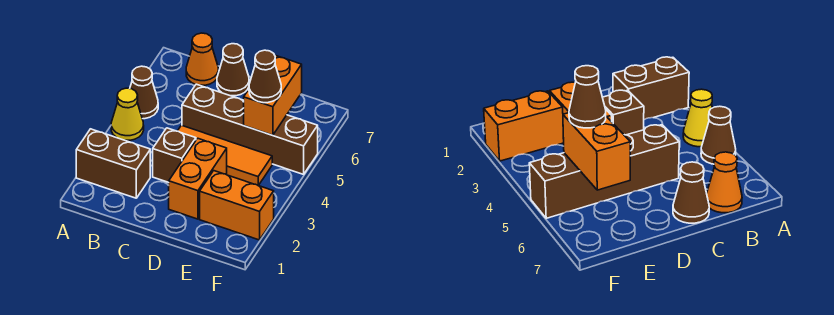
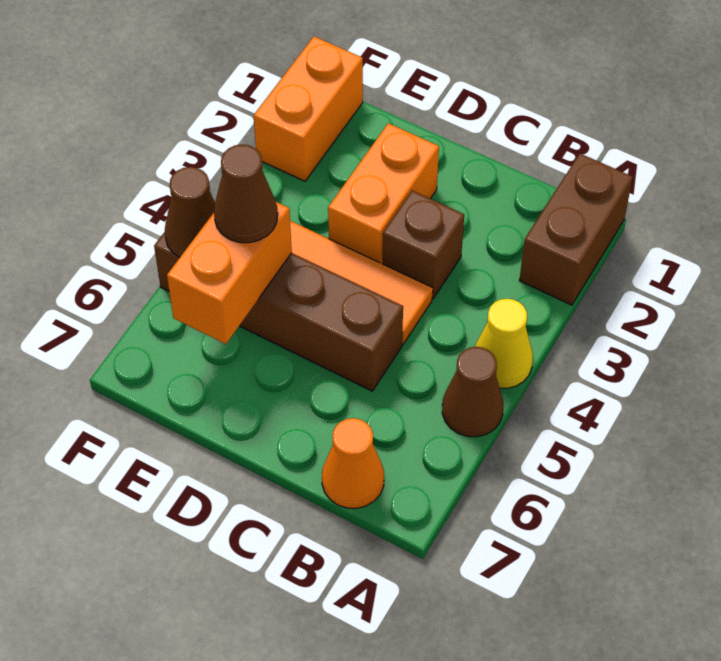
brown brick A2:B2 level 1 -> brown brick A1:A2 level 1
brown cone C7 level 1 -> brown cone F5 level 2
orange brick E2:F2 level 1 -> orange brick F1:F2 level 1

